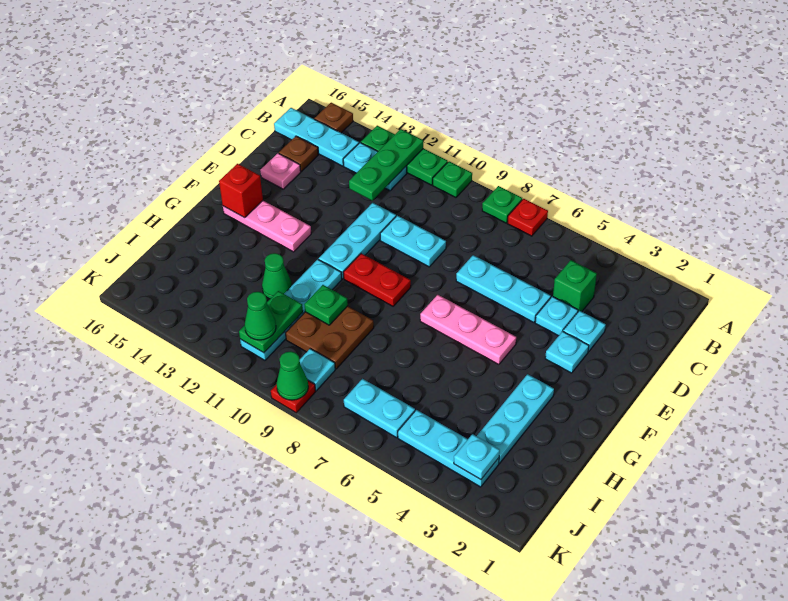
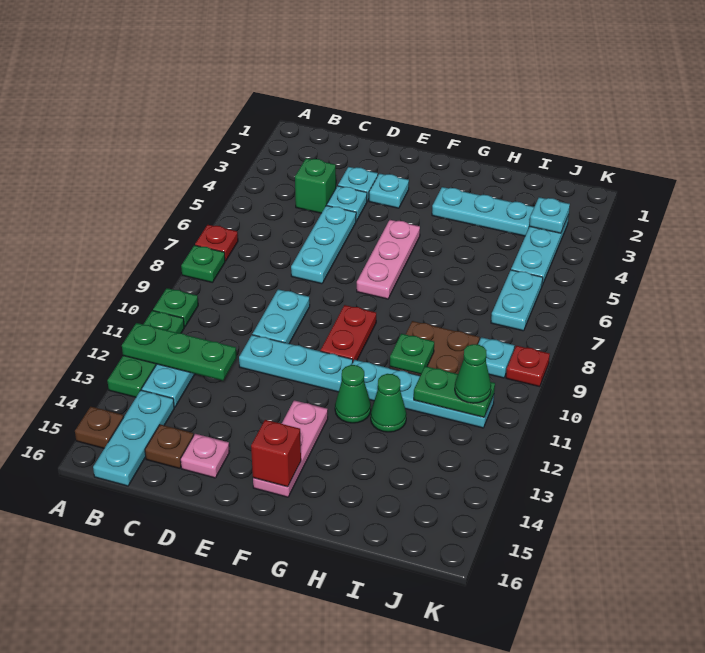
green cone K9 level 2 -> green cone G12 level 1

